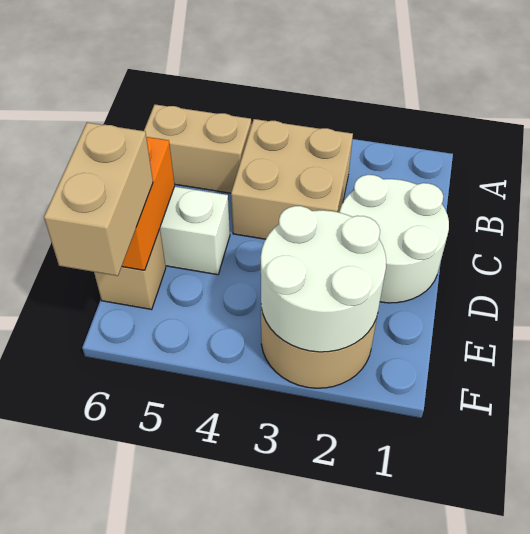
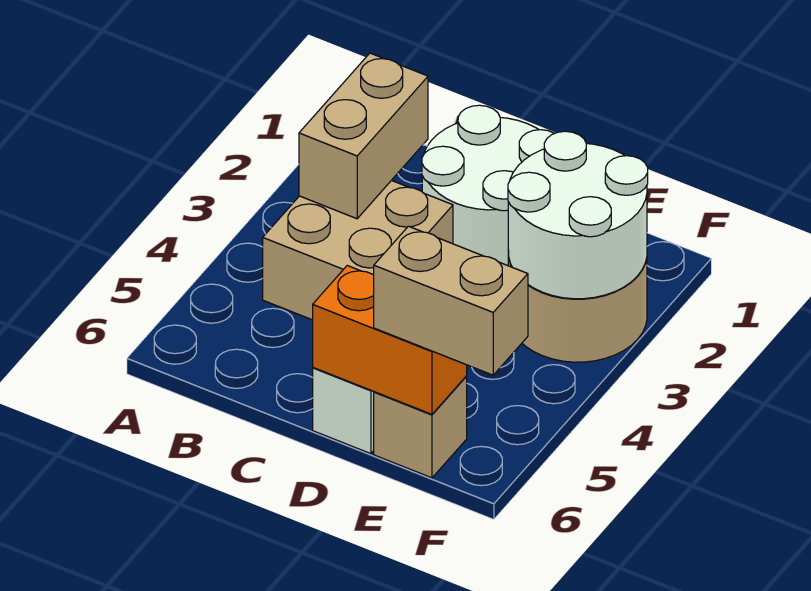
tan brick B5:B6 level 1 -> tan brick B2:B3 level 2

